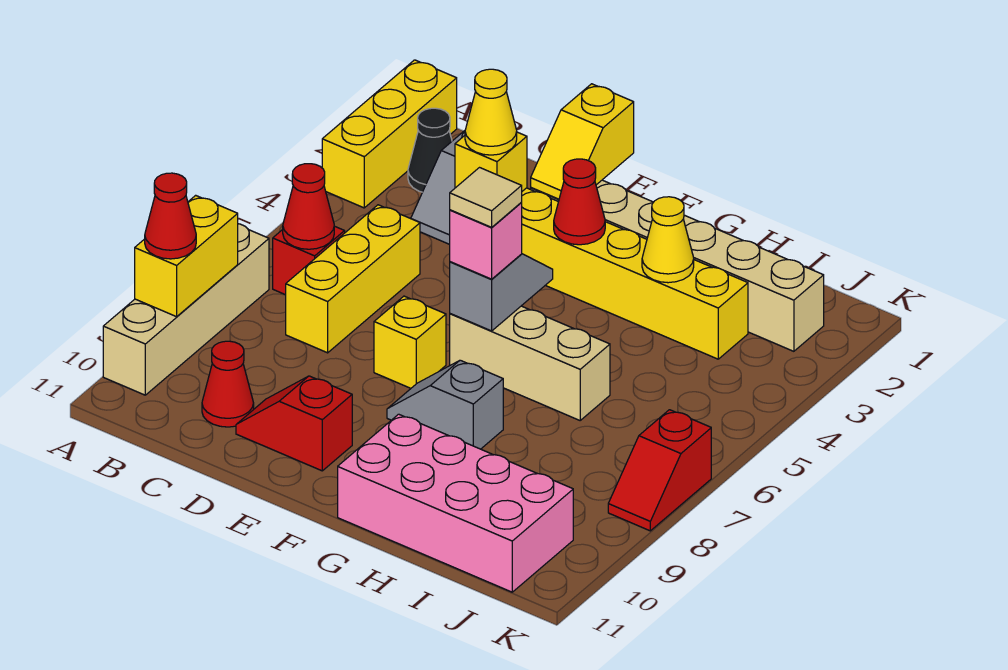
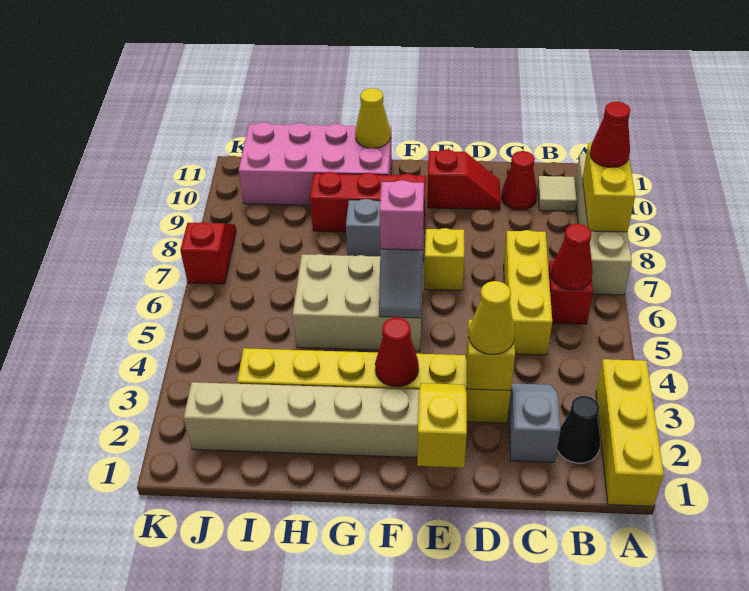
tan brick F6:H6 level 1 -> tan brick F5:H6 level 1
tan tile F6 level 4 -> tan tile B10 level 1
none -> red brick F9:H9 level 1
yellow cone H3 level 2 -> yellow cone G11 level 2

